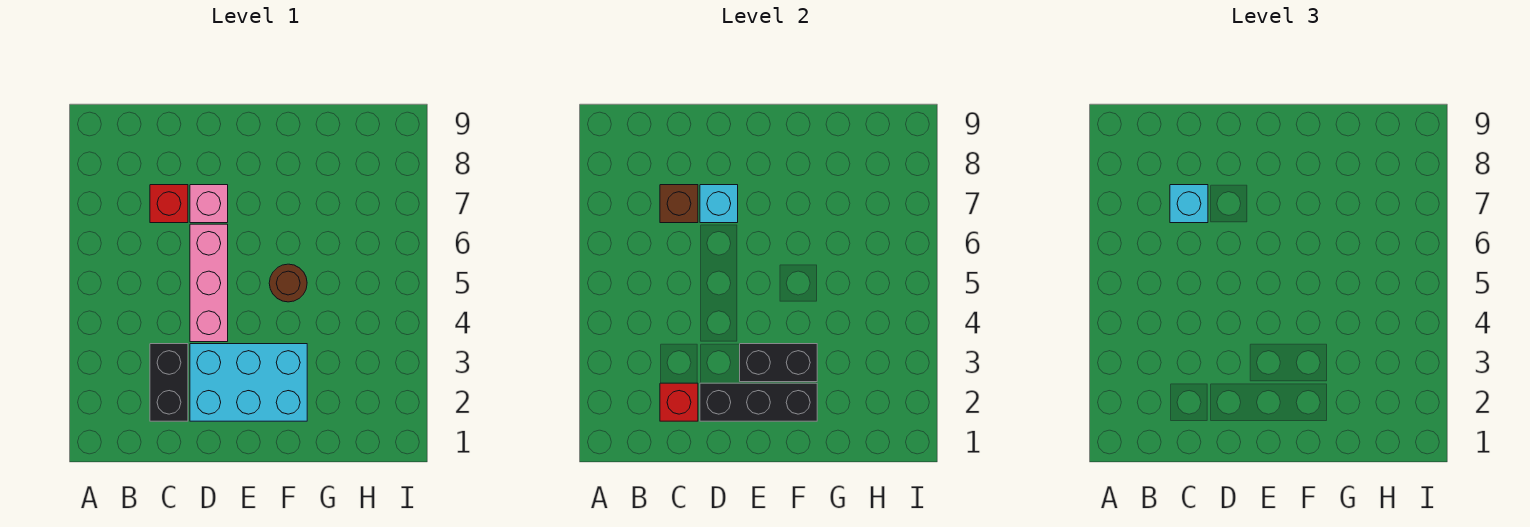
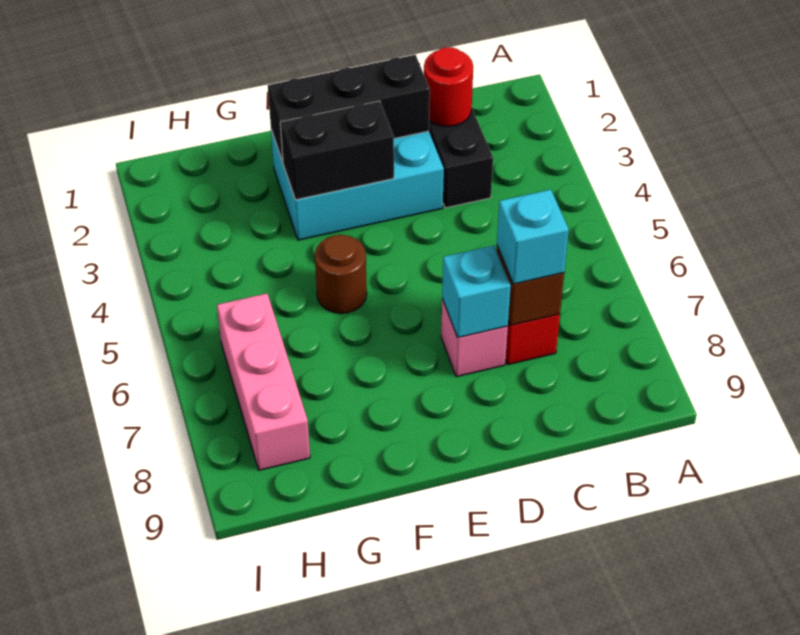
red brick C2 level 2 -> red round brick C2 level 2
pink brick D4:D6 level 1 -> pink brick H6:H8 level 1

